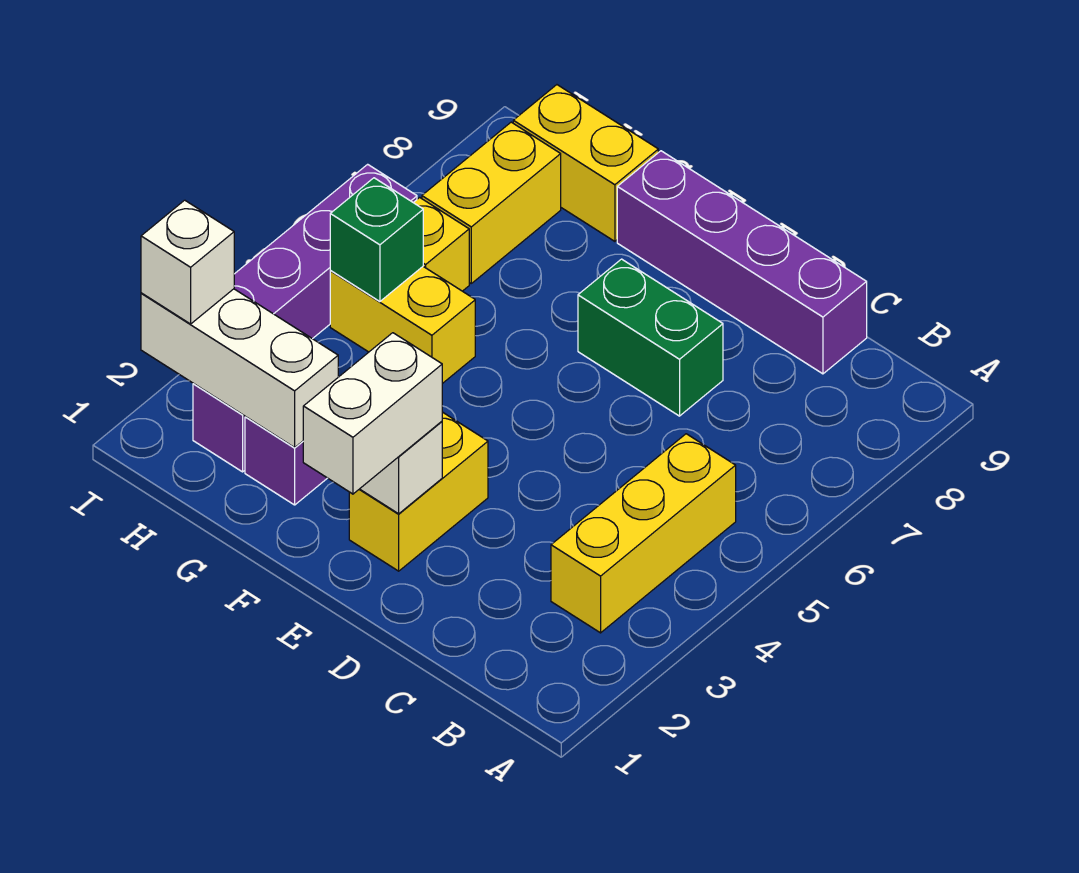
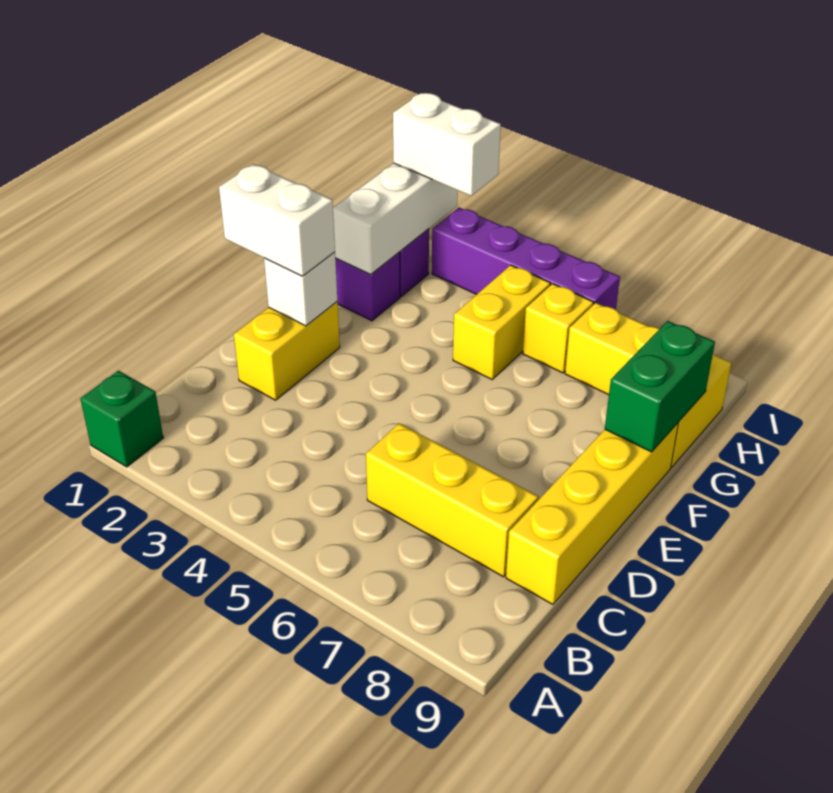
yellow brick B3:B5 level 1 -> yellow brick C6:C8 level 1
purple brick C9:F9 level 1 -> yellow brick C9:F9 level 1
green brick D7:E7 level 1 -> green brick F9:G9 level 2
yellow brick E2:E3 level 1 -> yellow brick D2:E2 level 1
green brick H5 level 2 -> green brick A1 level 1
white brick I2 level 3 -> white brick I2:I3 level 3

